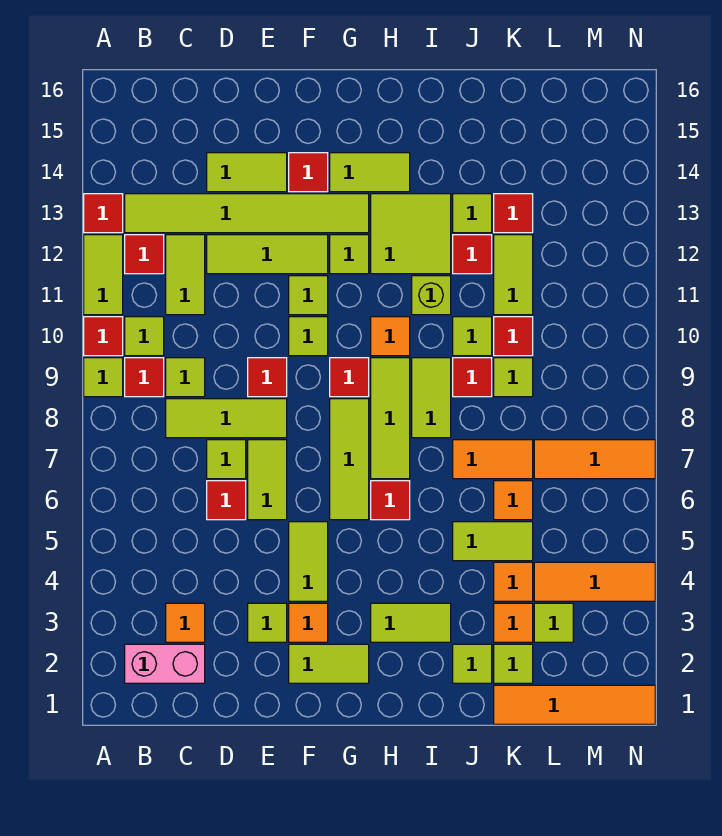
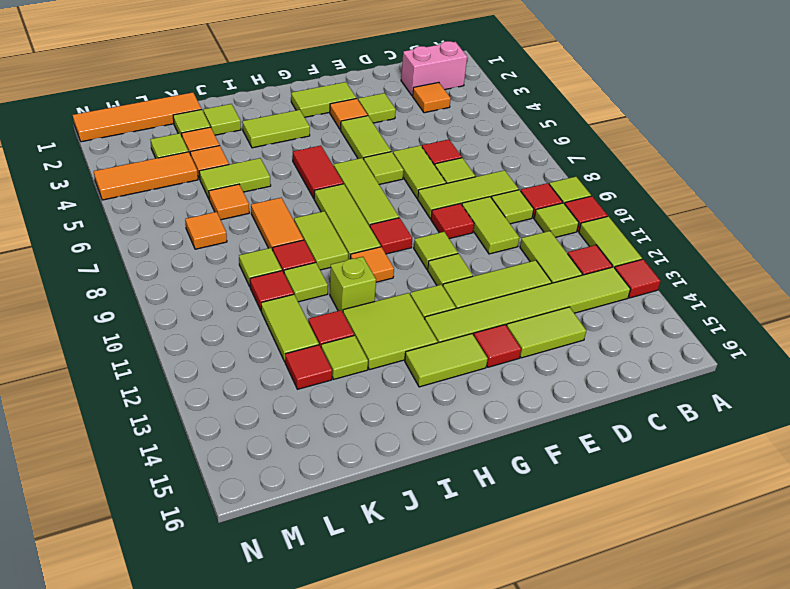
none -> lime tile D9:D10 level 1
none -> lime tile F6 level 1
red tile H6 level 1 -> red tile H5:H6 level 1
orange tile J7:K7 level 1 -> orange tile J7:J8 level 1
orange tile L7:N7 level 1 -> orange tile L7 level 1

